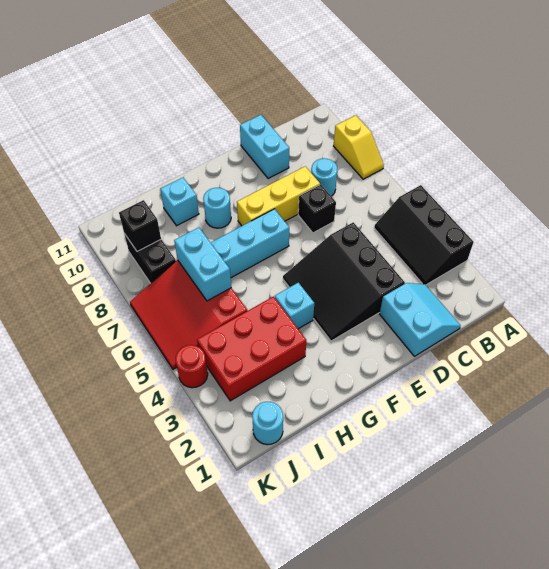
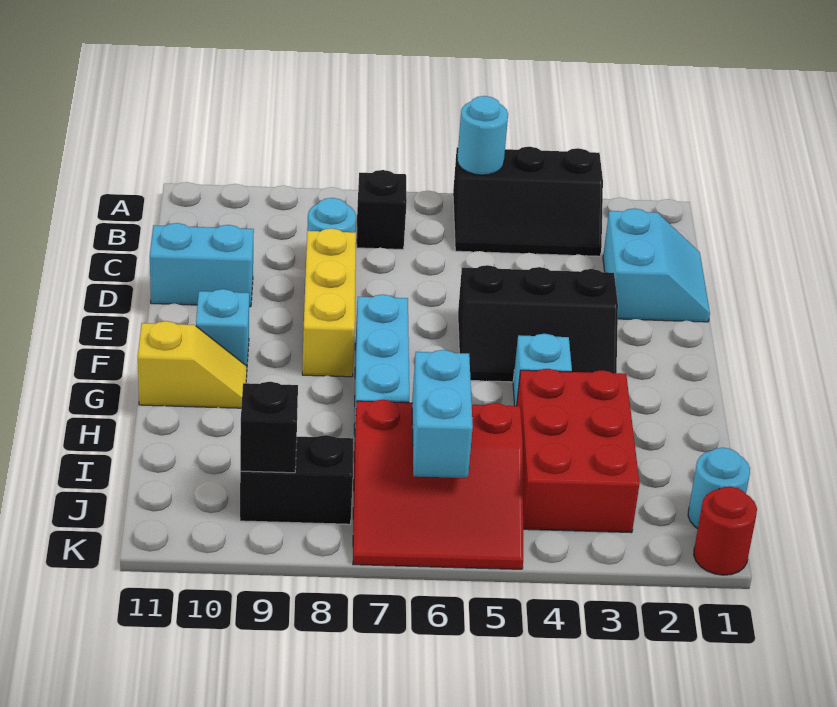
yellow slope A8:A9 level 1 top 9 -> yellow slope G10:G11 level 1 top 11
cyan slope C1:D2 level 1 top D -> cyan slope C1:D2 level 1 top 2
black slope D3:F5 level 1 top D -> black slope E3:F5 level 1 top E
black brick D7 level 1 -> black brick B7 level 1
cyan round brick G9 level 1 -> cyan round brick A5 level 2
cyan brick H10 level 1 -> cyan brick F10 level 1
cyan brick I6:I7 level 2 -> cyan brick I6:J6 level 2
red round brick K4 level 1 -> red round brick K1 level 1

